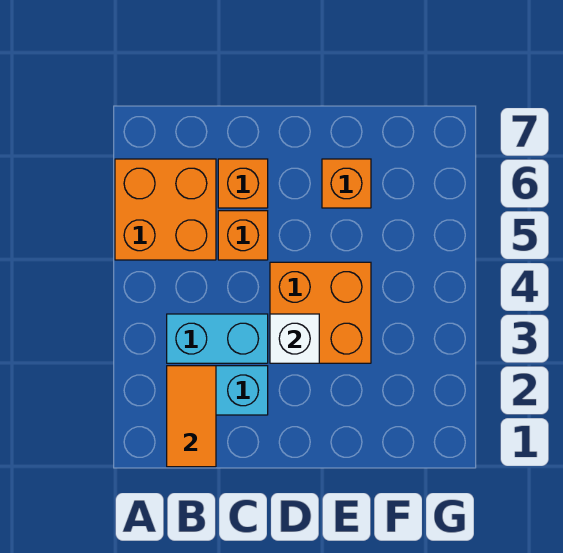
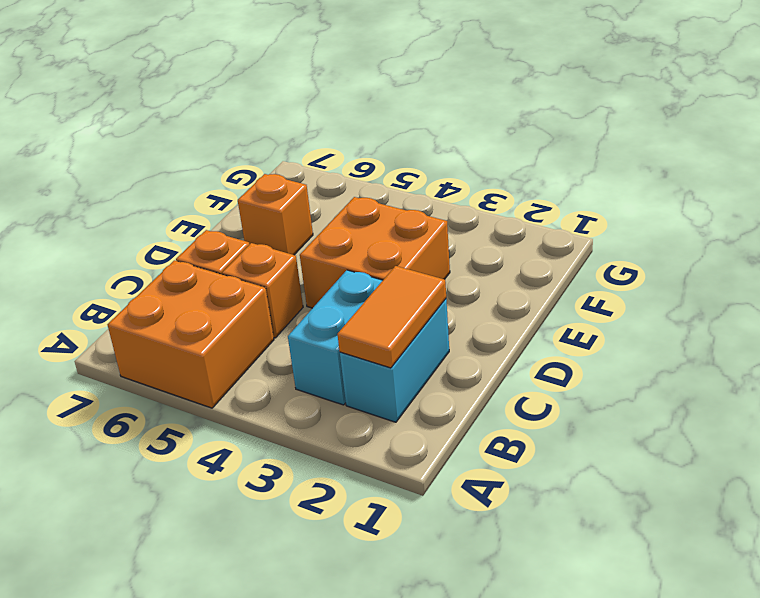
orange tile B1:B2 level 2 -> orange tile B2:C2 level 2
white brick D3 level 2 -> none

